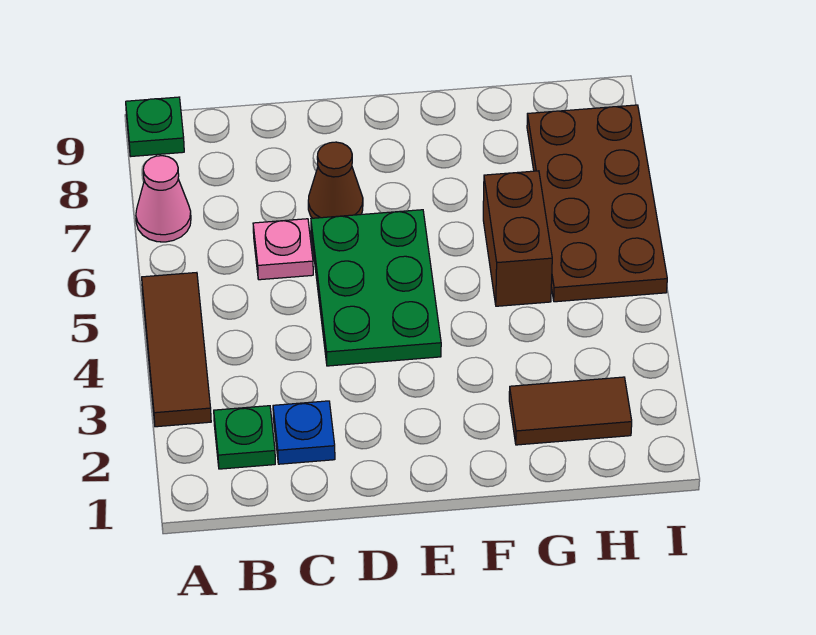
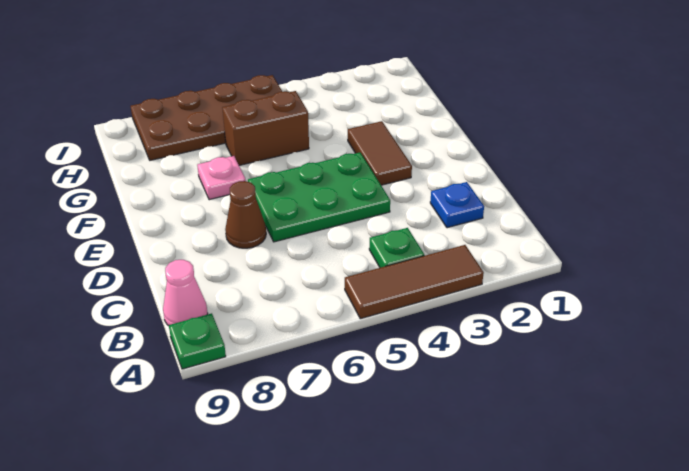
pink cone A7 level 1 -> pink cone B9 level 1
green plate B2 level 1 -> green plate B4 level 1
pink plate C6 level 1 -> pink plate F7 level 1
brown tile G2:H2 level 1 -> brown tile E3:F3 level 1

